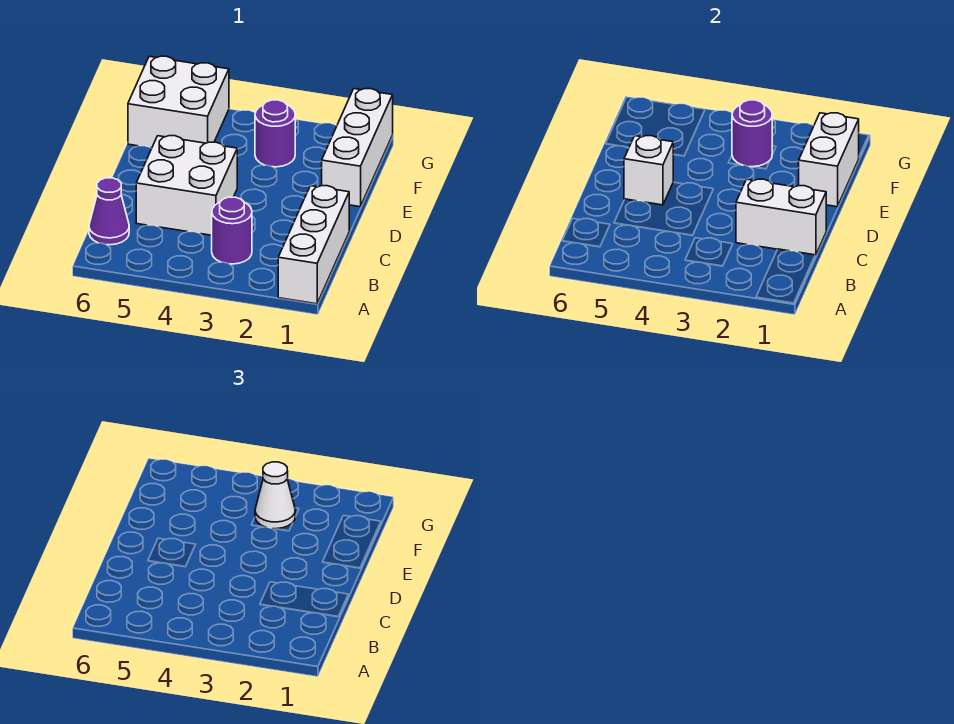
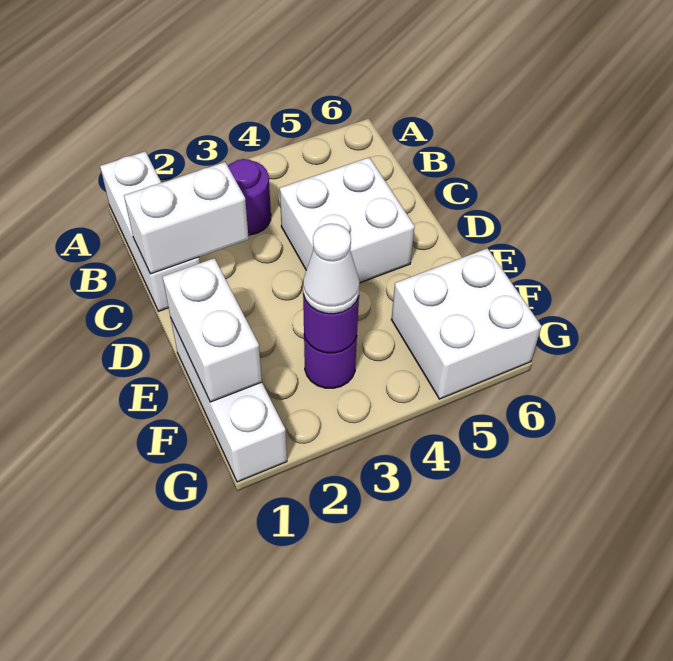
purple cone B6 level 1 -> none
white brick D5 level 2 -> none

